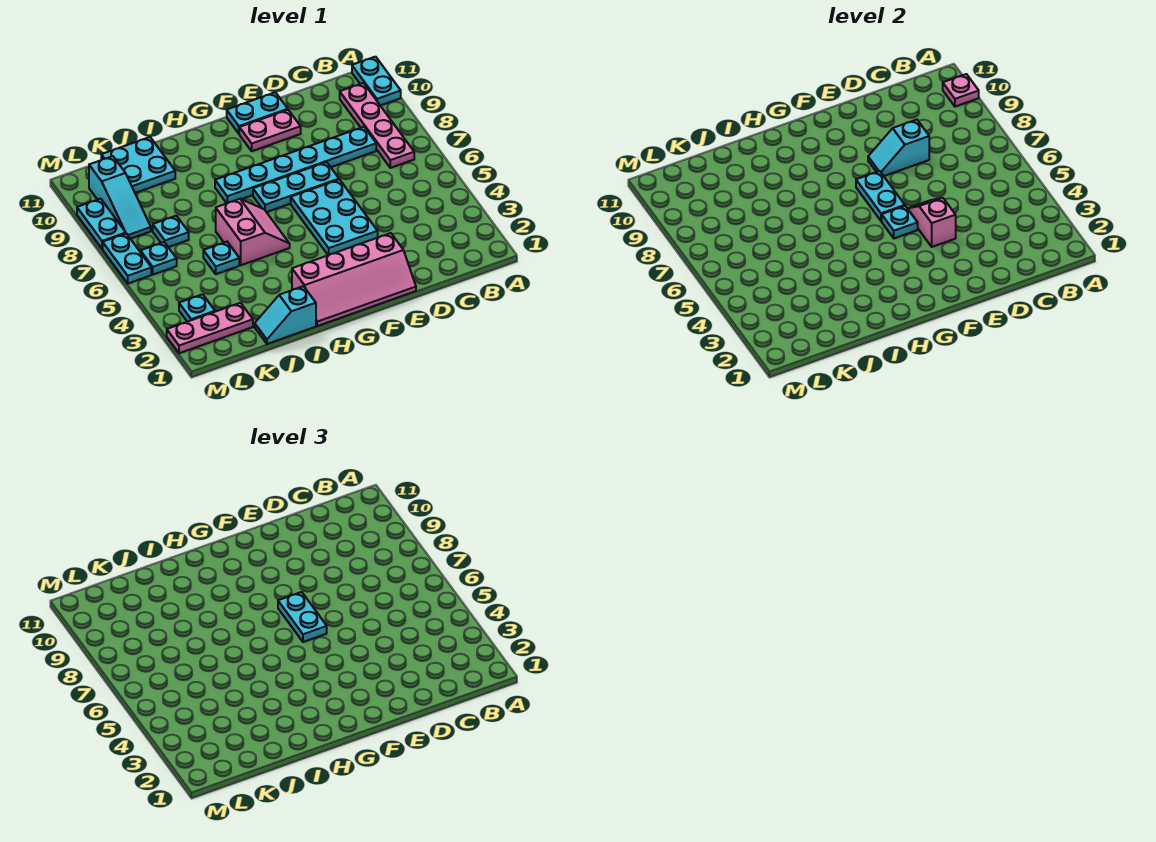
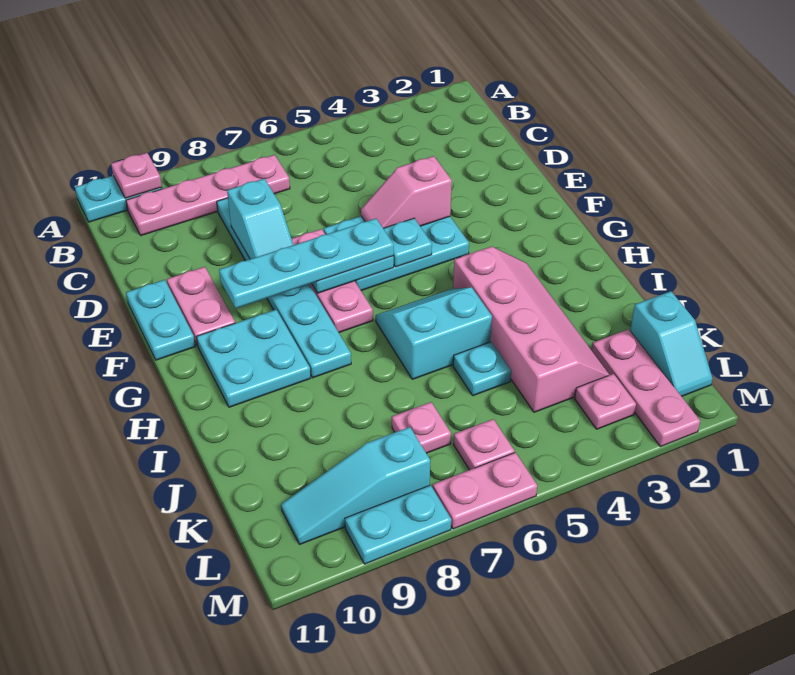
pink slope E1:H2 level 1 top 2 -> pink slope H3:K4 level 1 top 4
cyan plate E7:G7 level 1 -> pink plate E7:G7 level 1
cyan plate F6:F7 level 3 -> cyan plate F6:F9 level 3
pink slope H5:I6 level 1 top I -> cyan slope H5:I6 level 1 top I
cyan slope I1:J1 level 1 top I -> cyan slope K1:L1 level 1 top K
cyan plate J10:K11 level 1 -> cyan plate G9:H10 level 1
cyan plate K7 level 1 -> pink plate K7 level 1
cyan plate L3 level 1 -> pink plate L3 level 1
cyan plate L6 level 1 -> pink plate L6 level 1
cyan slope L8:L10 level 1 top 10 -> cyan slope L8:L10 level 1 top 8
cyan plate M6:M7 level 1 -> pink plate M6:M7 level 1

